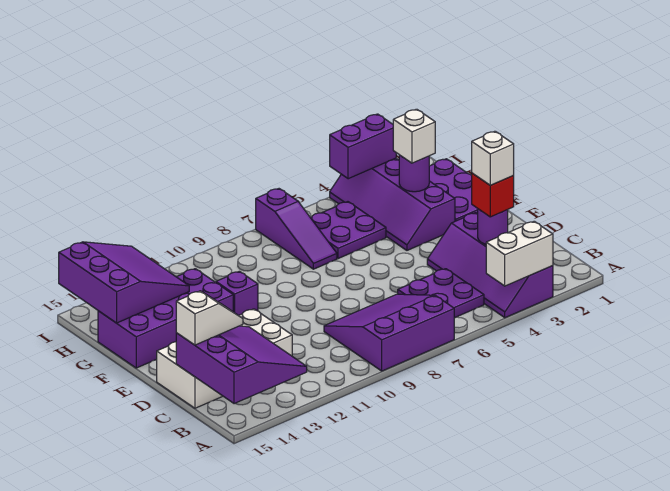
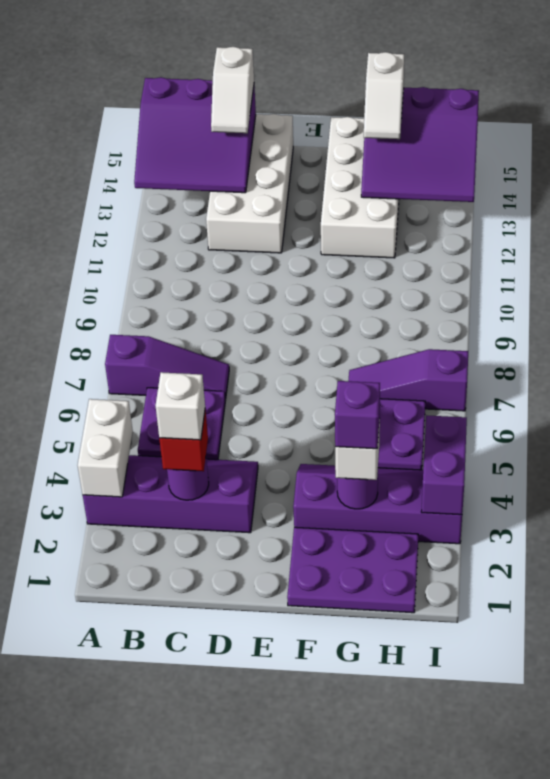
purple slope A7:C9 level 1 top A -> purple slope A7:C7 level 1 top A
purple brick F11 level 1 -> purple brick G3 level 4
purple brick F12:G15 level 1 -> white brick F12:G15 level 1
none -> white slope G14:G15 level 3 top 15

